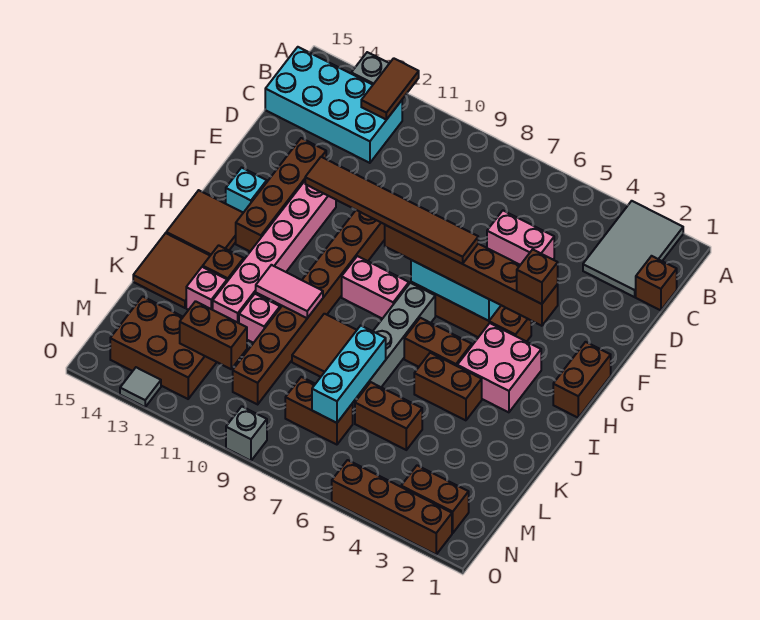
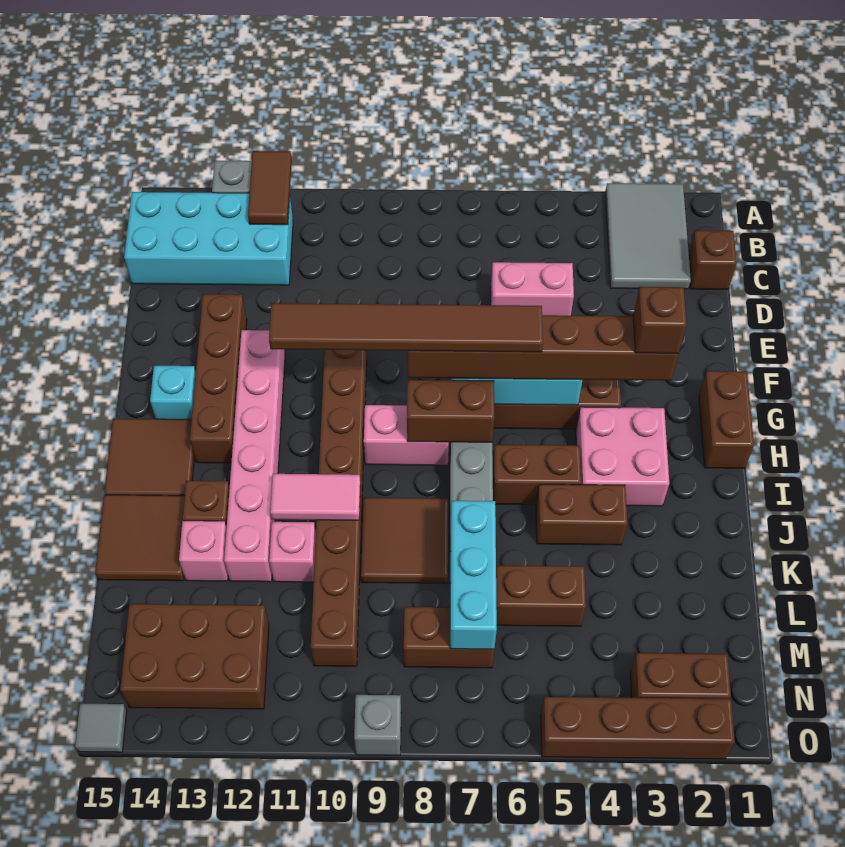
brown brick M11:M12 level 2 -> brown brick H7:H8 level 2
grey tile O13 level 1 -> grey tile O15 level 1

